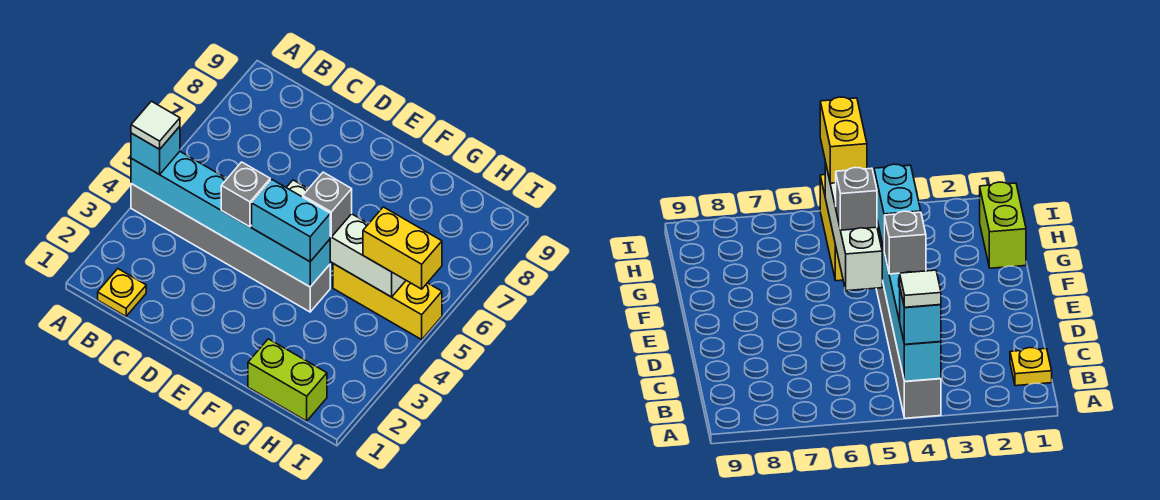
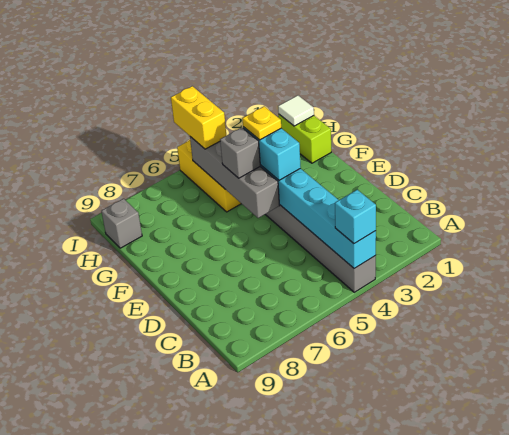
white tile A4 level 4 -> white tile H1 level 2
yellow plate B1 level 1 -> yellow plate F4 level 4
grey brick D4 level 3 -> grey brick H9 level 1
white brick E5:H5 level 2 -> grey brick E5:H5 level 2

